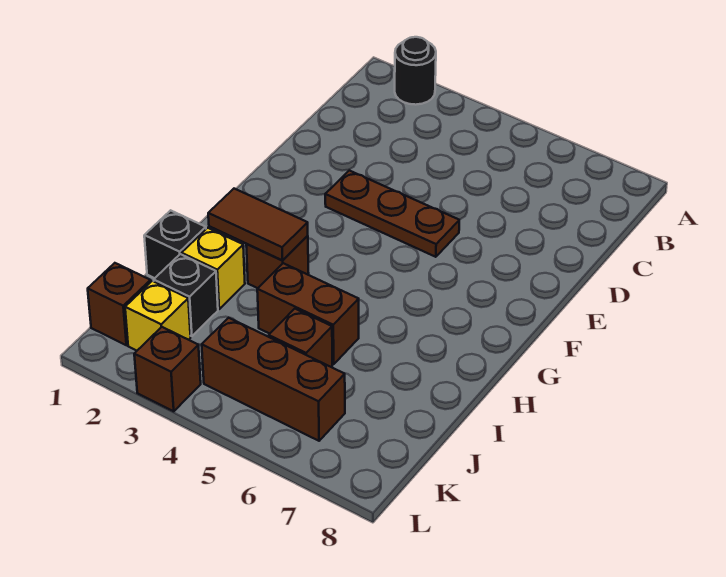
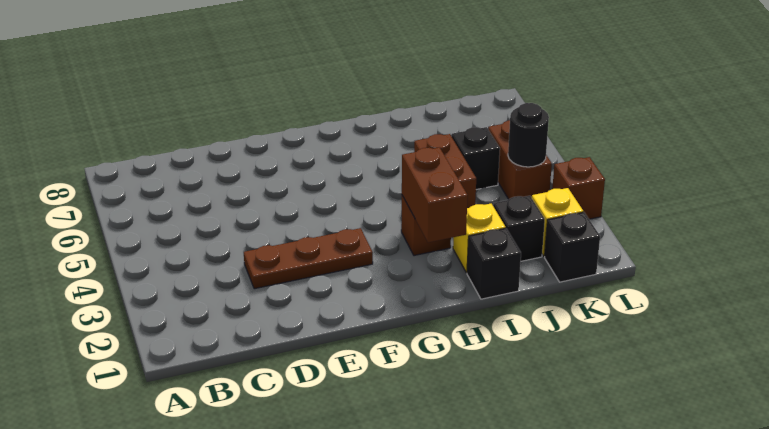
black round brick A2 level 1 -> black round brick K4 level 2
brown plate E3:E5 level 1 -> brown plate D3:F3 level 1
brown tile H2:H3 level 2 -> brown brick H2:H3 level 2
brown brick J5 level 1 -> black brick J5 level 1
brown brick K1 level 1 -> black brick K1 level 1
brown brick K4:K6 level 1 -> brown brick K4:K5 level 1

